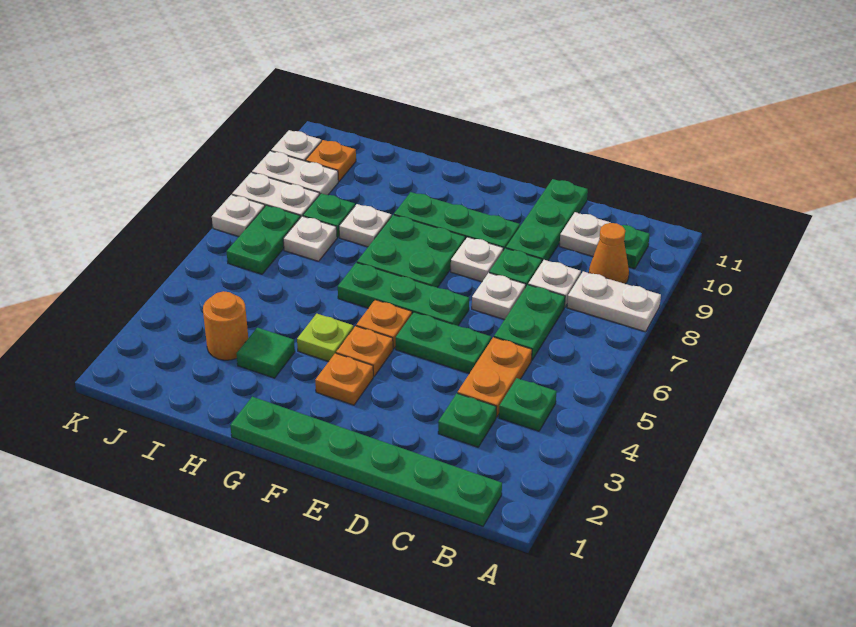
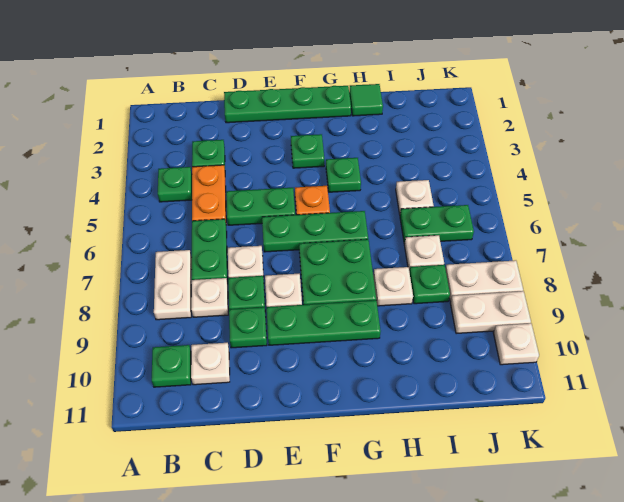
white plate A8:B8 level 1 -> white plate B7:B8 level 1
green plate B1:G1 level 1 -> green plate D1:G1 level 1
orange cone B9 level 1 -> none
green plate D9:D11 level 1 -> green plate D9 level 1
orange plate F3 level 1 -> green plate F3 level 1
orange plate F4 level 1 -> none
lime plate G4 level 1 -> green plate G4 level 1
green tile H3 level 1 -> green tile H1 level 1
orange round brick I3 level 1 -> none
green plate J6:J7 level 1 -> green plate I6:J6 level 1
orange plate J10 level 1 -> none
white plate K7 level 1 -> white plate I5 level 1

